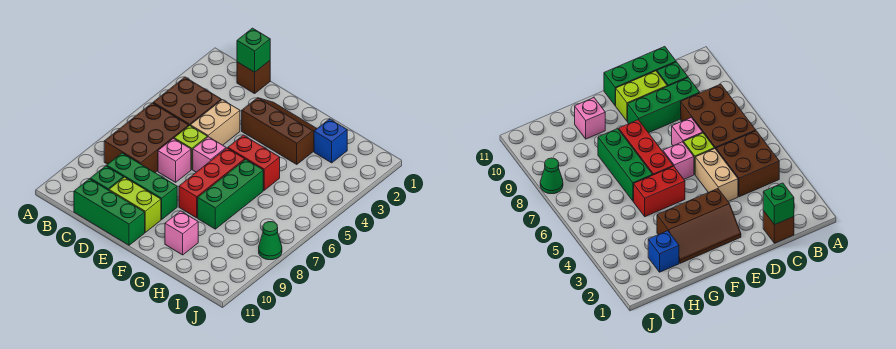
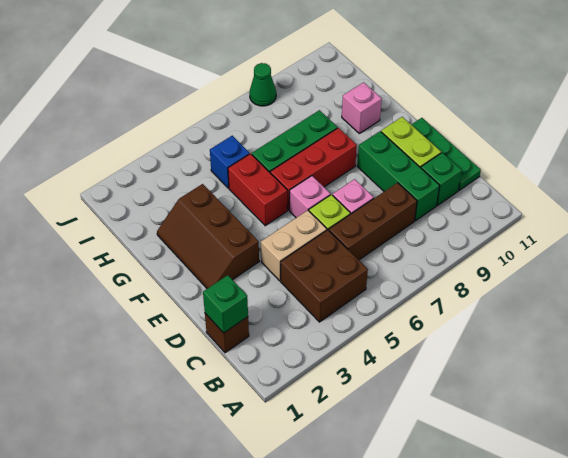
brown brick B6:C8 level 1 -> brown brick C6:C8 level 1
green brick C11:E11 level 1 -> green plate C11:E11 level 1
blue brick H2 level 1 -> blue brick H5 level 1

